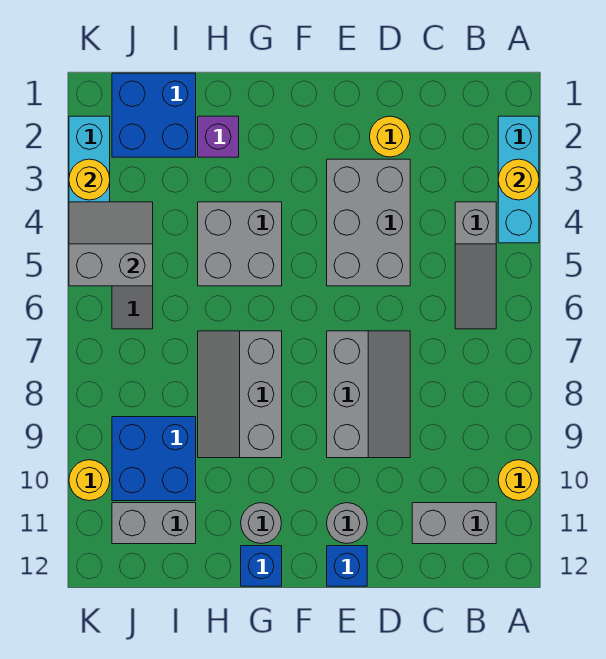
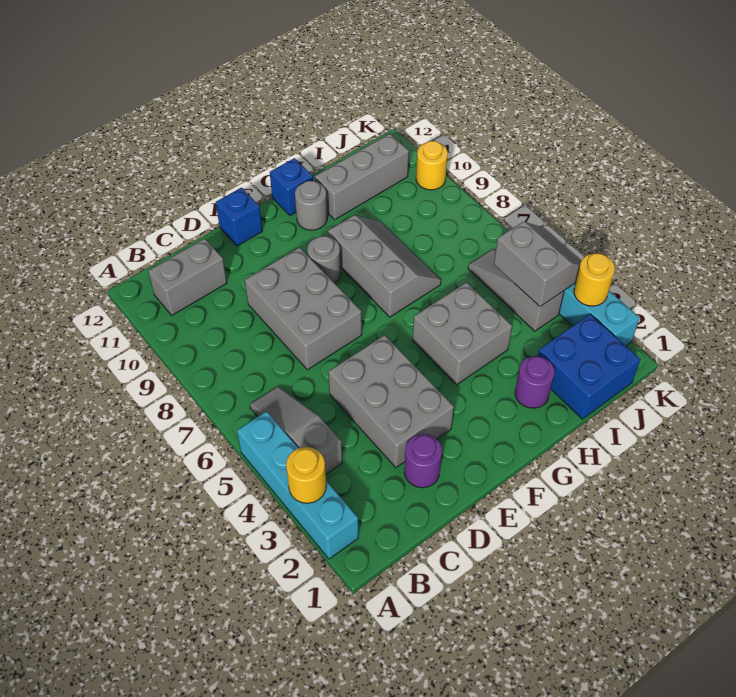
cyan brick A2:A4 level 1 -> cyan brick A2:A5 level 1
yellow round brick A10 level 1 -> none
yellow round brick D2 level 1 -> purple round brick D2 level 1
grey slope D7:E9 level 1 top E -> grey brick D7:E9 level 1
grey round brick E11 level 1 -> grey round brick F9 level 1
purple brick H2 level 1 -> purple round brick H2 level 1
blue brick I9:J10 level 1 -> none
grey brick I11:J11 level 1 -> grey brick H11:J11 level 1
grey slope J4:K5 level 2 top 5 -> grey slope J4:K5 level 2 top J

